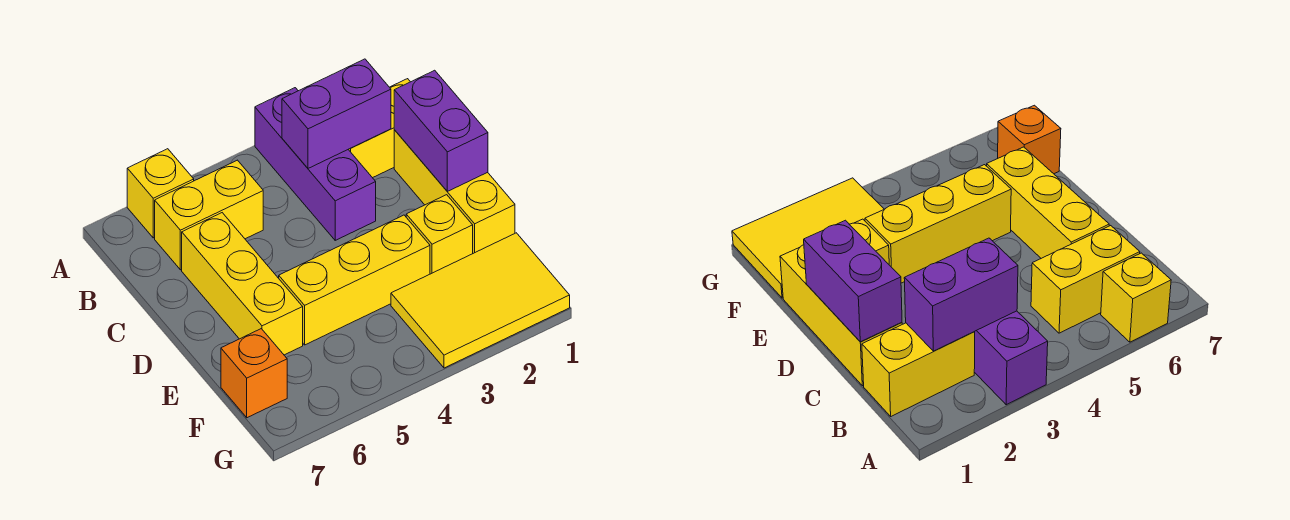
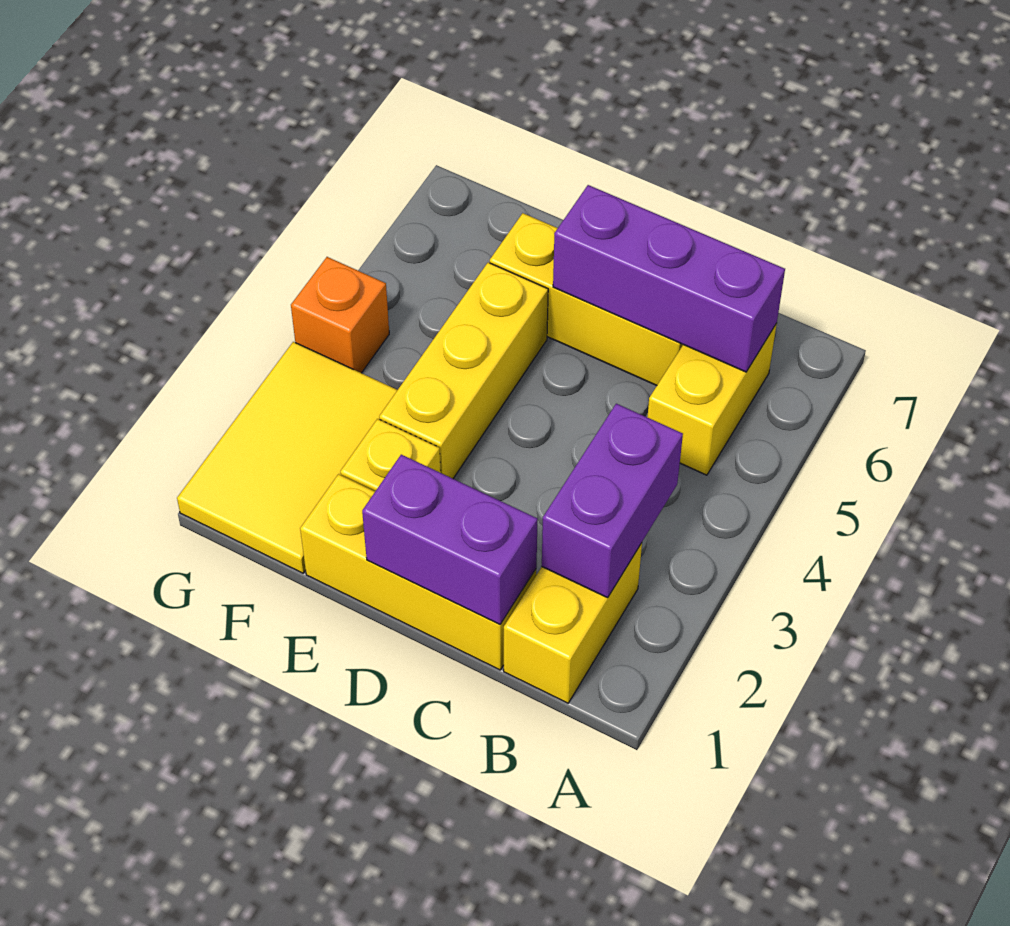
purple brick A3:C3 level 1 -> purple brick B6:D6 level 2
yellow brick A6 level 1 -> none
orange brick F7 level 1 -> orange brick G4 level 1

